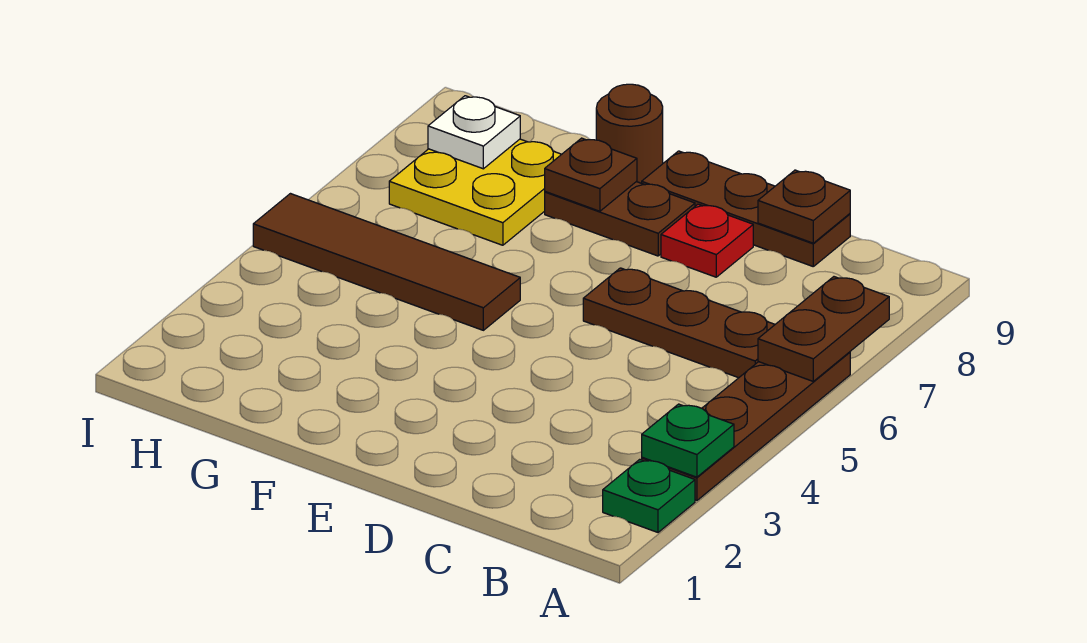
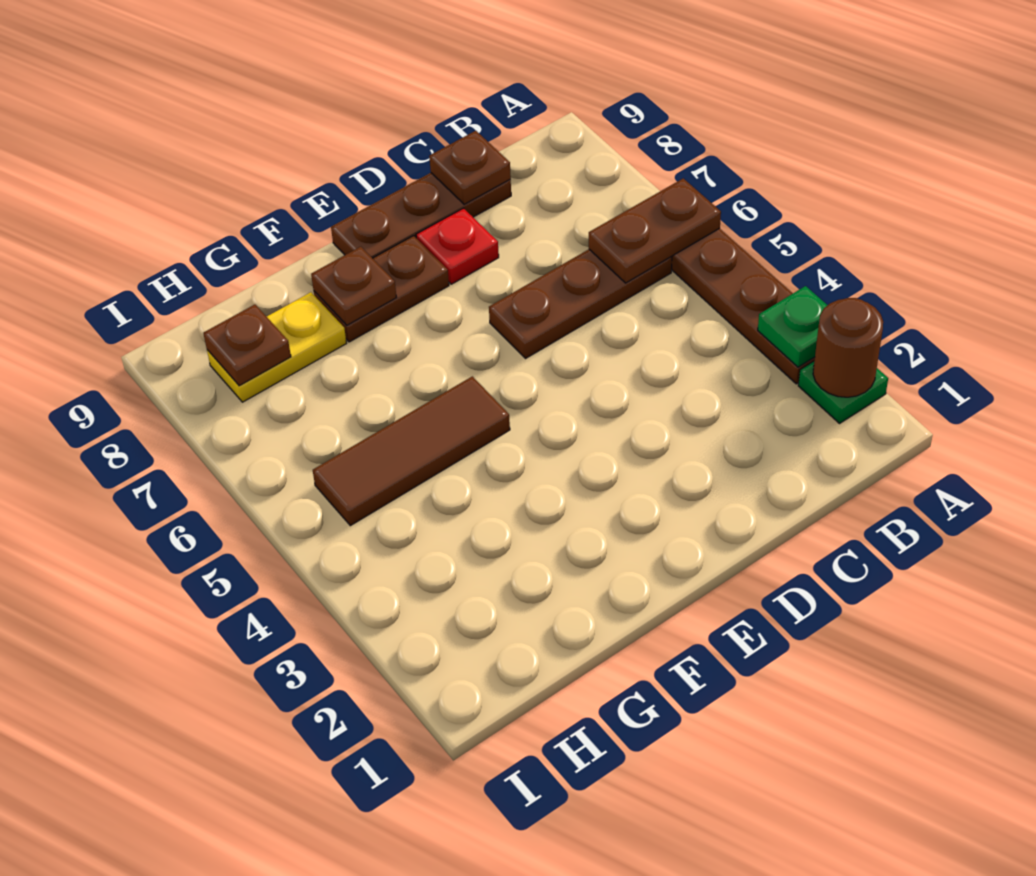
brown plate A6:A7 level 2 -> brown plate A6:B6 level 2
brown tile F5:I5 level 1 -> brown tile F5:H5 level 1
brown round brick F9 level 1 -> brown round brick A2 level 2
yellow plate G7:H8 level 1 -> yellow plate G8:H8 level 1
white plate H8 level 2 -> brown plate H8 level 2

